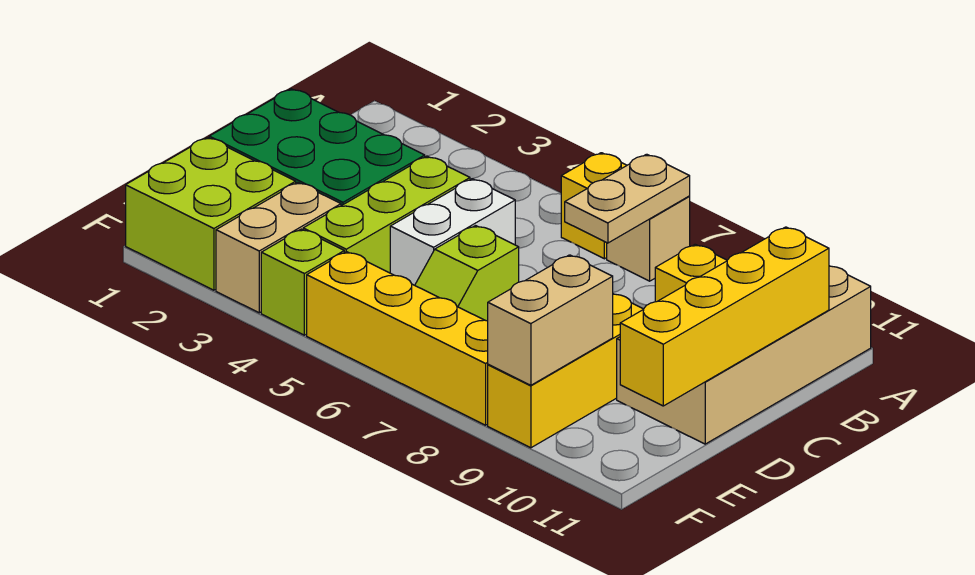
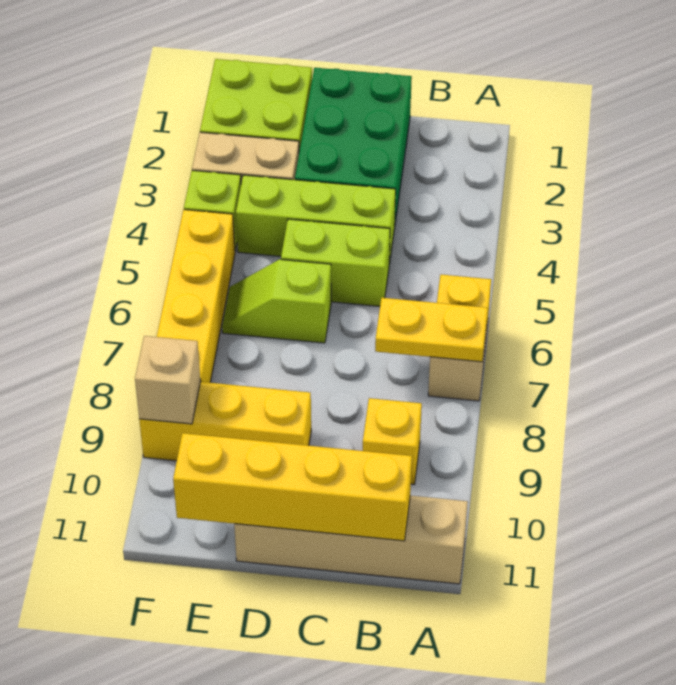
tan plate A7:B7 level 2 -> yellow plate A7:B7 level 2
tan brick A10:D11 level 1 -> tan brick A11:D11 level 1
white brick C5:D5 level 1 -> lime brick C5:D5 level 1
tan brick E9:F9 level 2 -> tan brick F9 level 2

